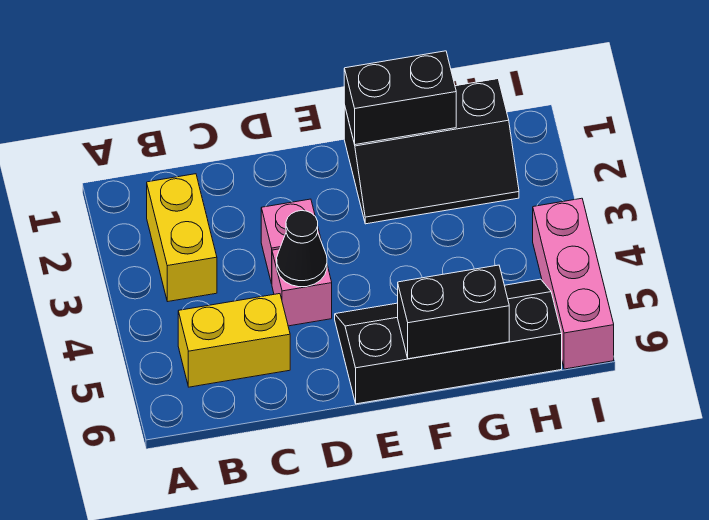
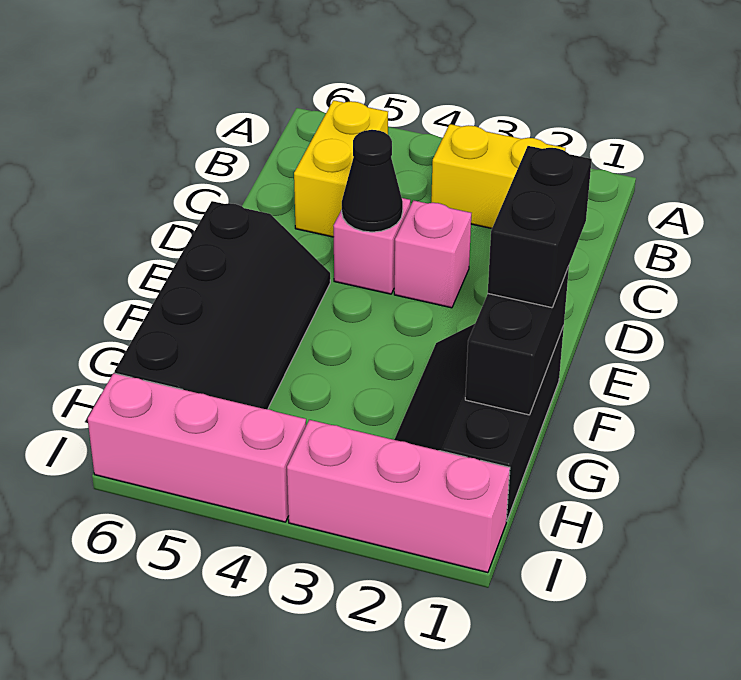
black brick F6:G6 level 2 -> black brick E1:F1 level 3
none -> pink brick I1:I3 level 1

